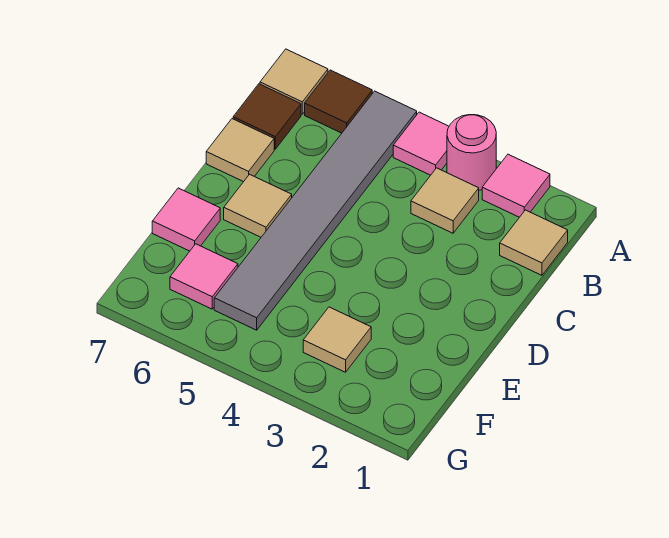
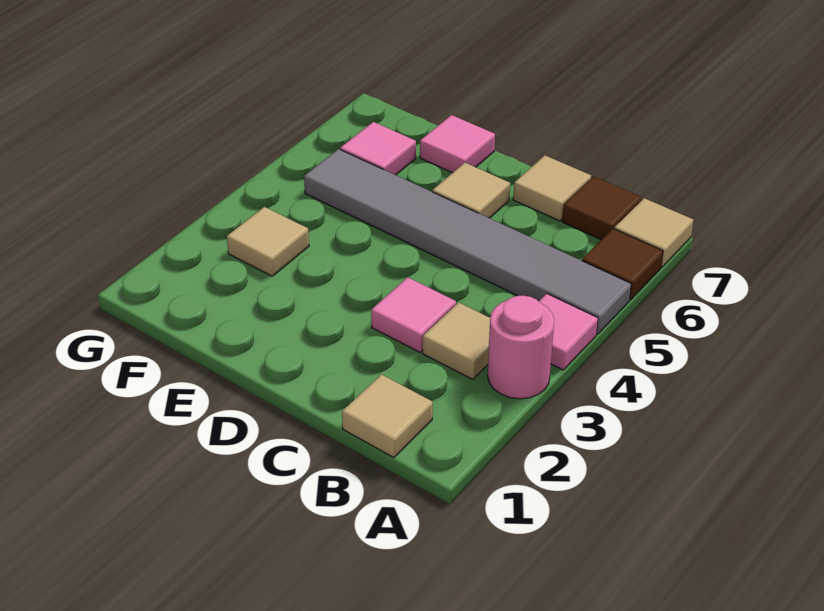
pink tile A2 level 1 -> pink tile C3 level 1

